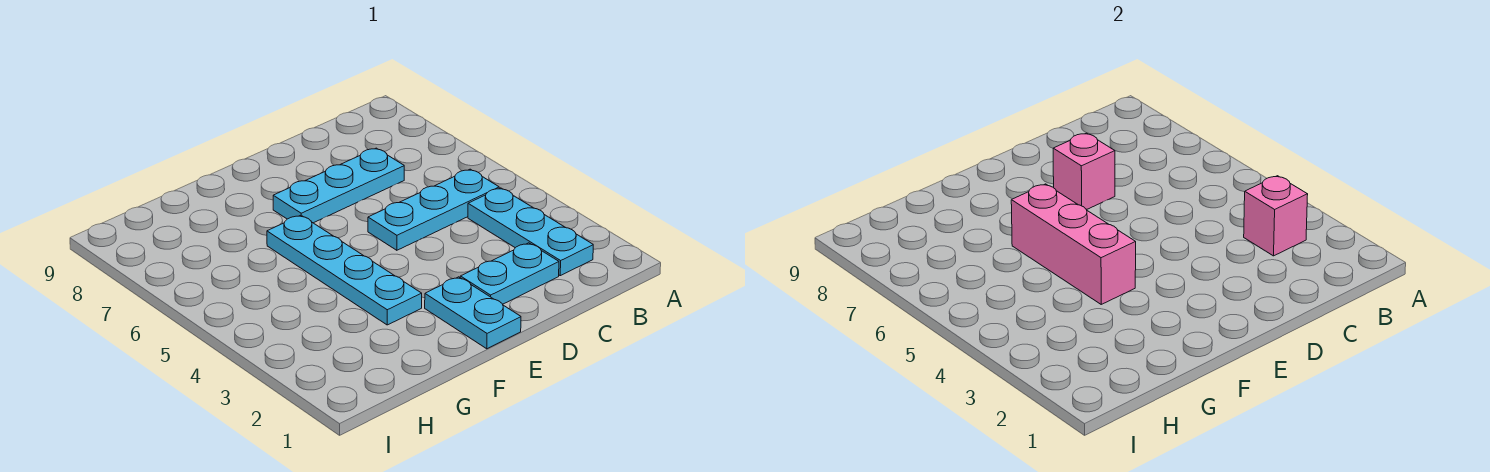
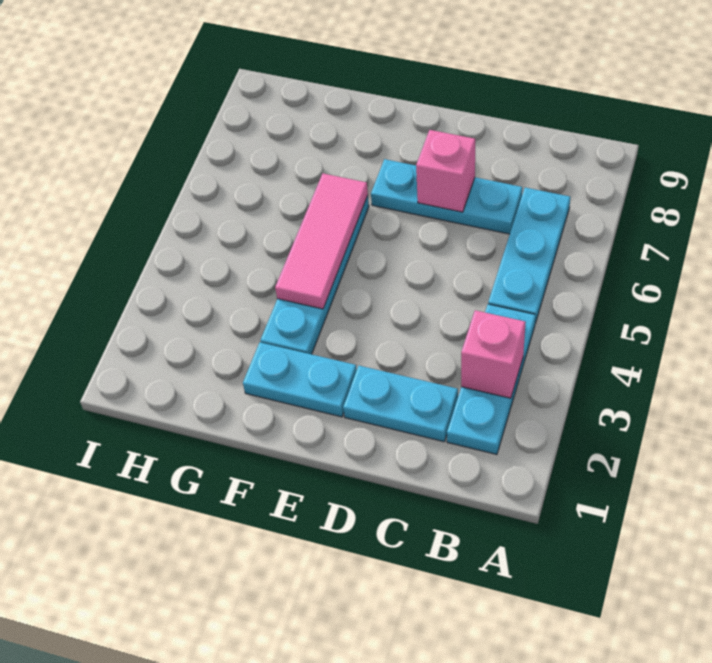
cyan plate B5:D5 level 1 -> cyan plate B5:B7 level 1
cyan plate E1:E2 level 1 -> cyan plate E2:F2 level 1
pink brick F4:F6 level 2 -> pink tile F4:F6 level 2

